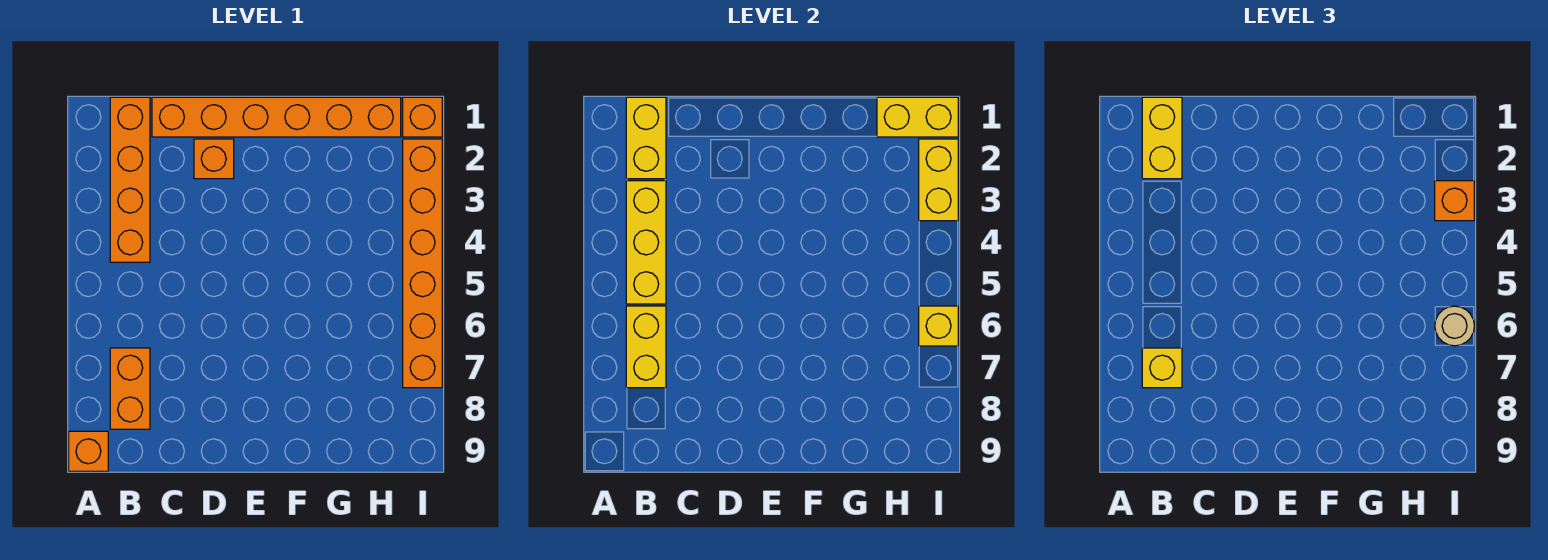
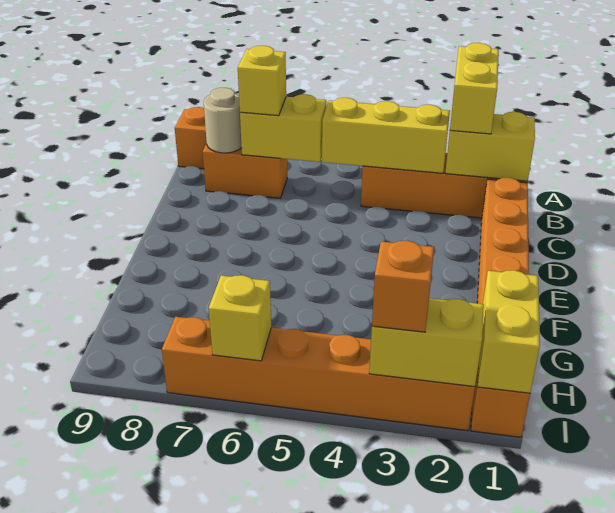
yellow brick B1:B2 level 3 -> yellow brick A2:B2 level 3
orange brick D2 level 1 -> none
tan round brick I6 level 3 -> tan round brick B8 level 2

